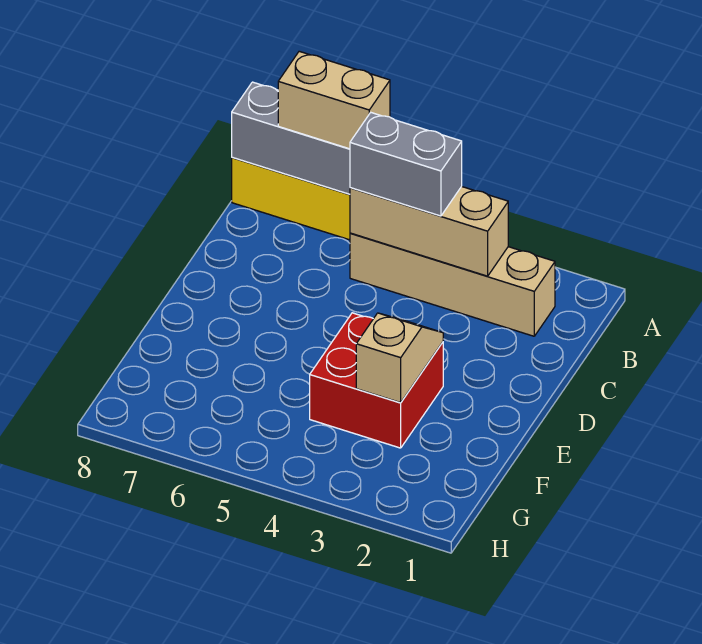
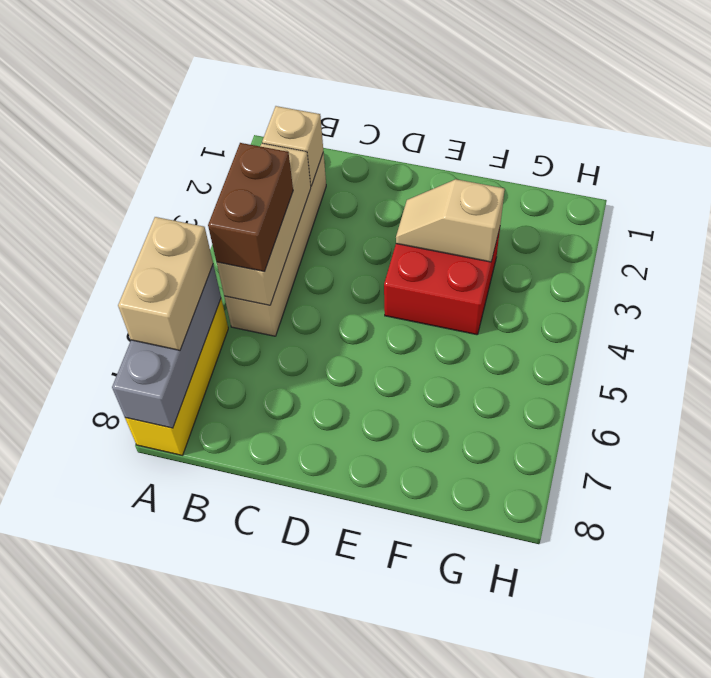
none -> tan brick B2 level 2
grey brick B4:B5 level 3 -> brown brick B4:B5 level 3

